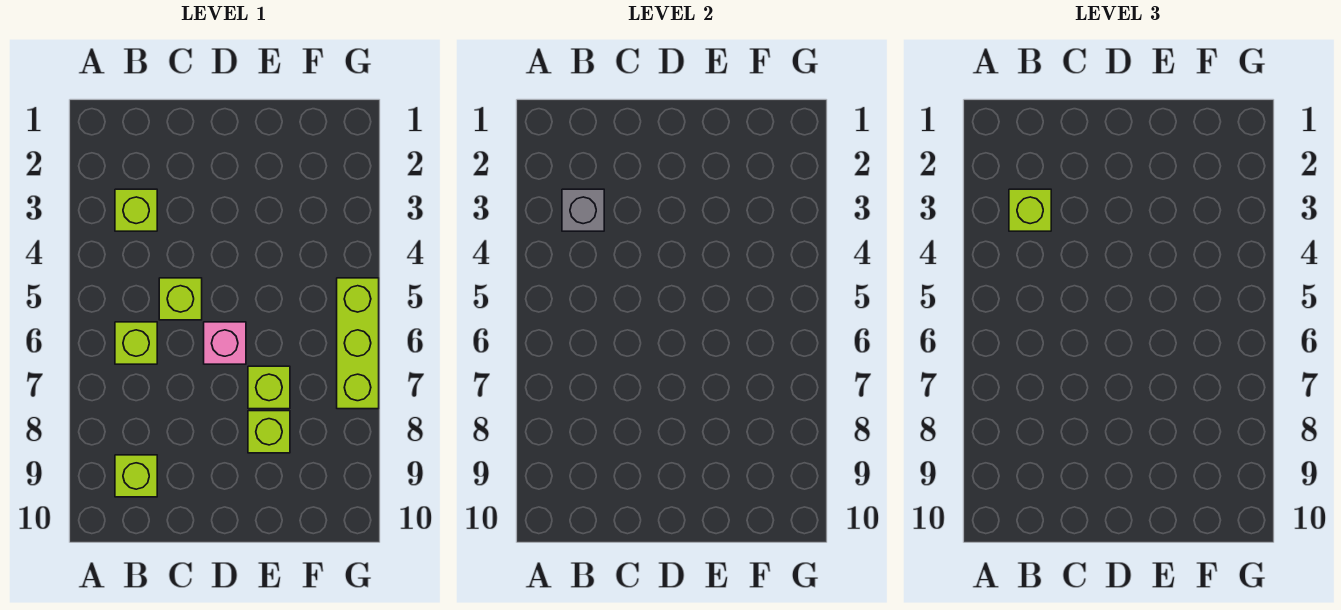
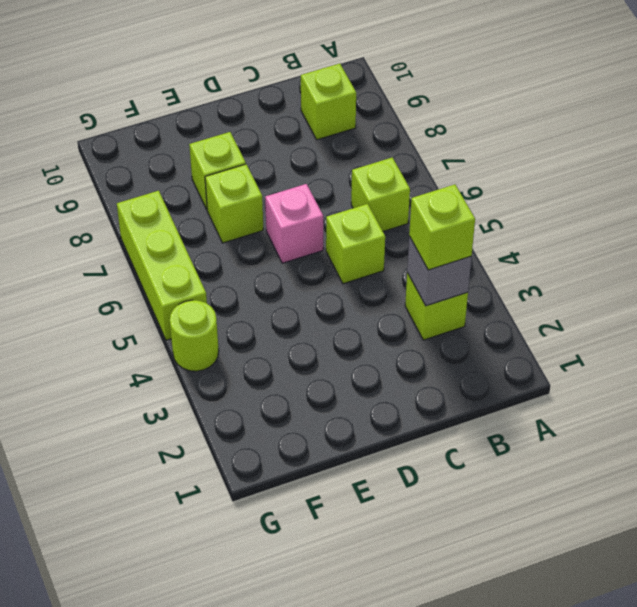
none -> lime round brick G4 level 1

